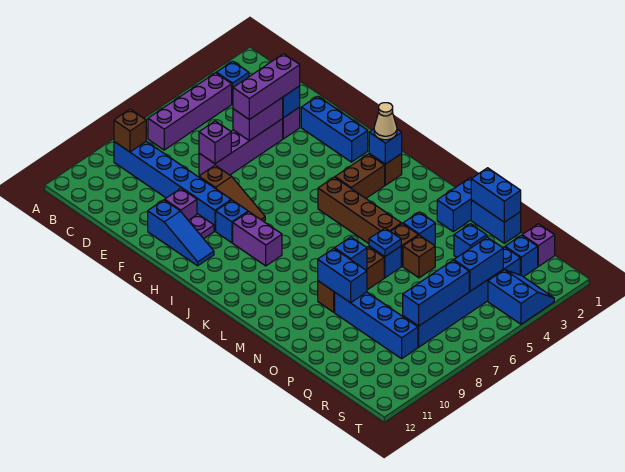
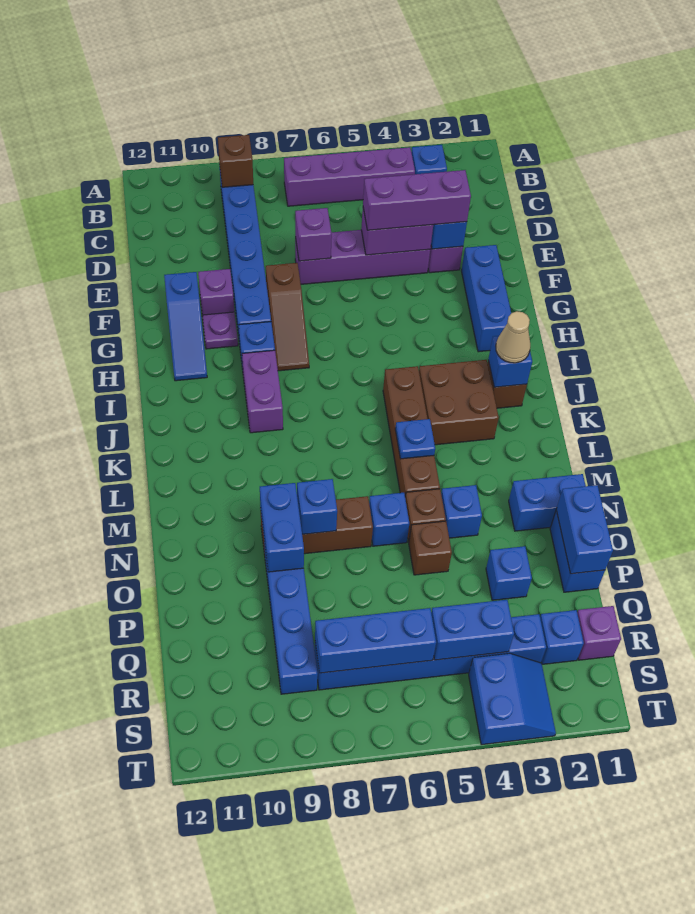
brown brick J3:J4 level 1 -> brown brick J3:K4 level 1
blue plate N6 level 2 -> blue plate L5 level 2

